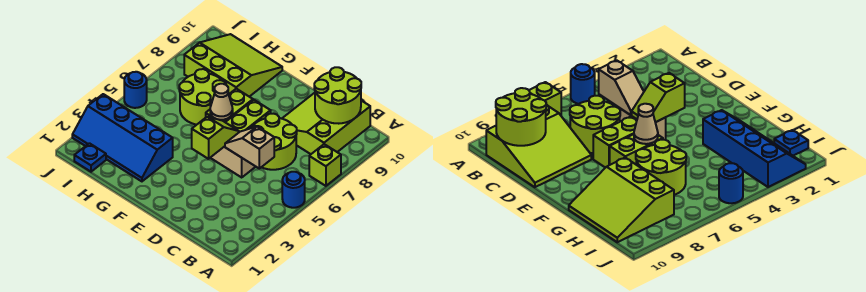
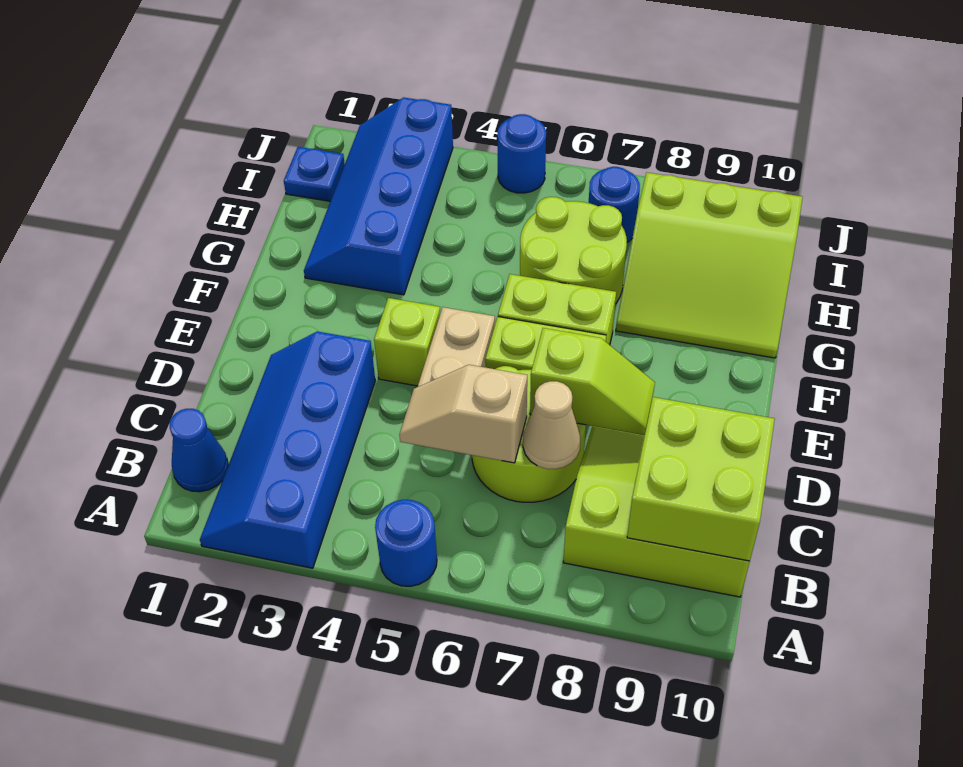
none -> blue slope A2:D3 level 1 top 3
lime brick A7 level 1 -> lime brick E4 level 1
none -> blue cone B1 level 1
lime round brick B9:C10 level 2 -> lime brick B9:C10 level 2
tan slope C5:D5 level 2 top C -> tan slope C5:C6 level 2 top 6
lime slope E4:E5 level 2 top 4 -> lime slope D7:D8 level 2 top 7
tan cone F6 level 2 -> tan cone C7 level 2
lime slope G8:I10 level 1 top 8 -> lime slope G8:I10 level 1 top I
none -> blue round brick I7 level 1

